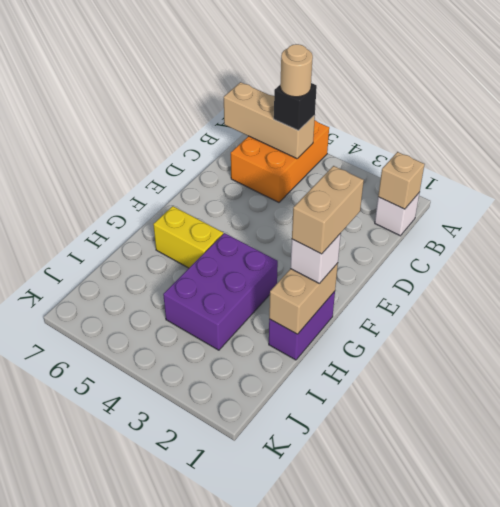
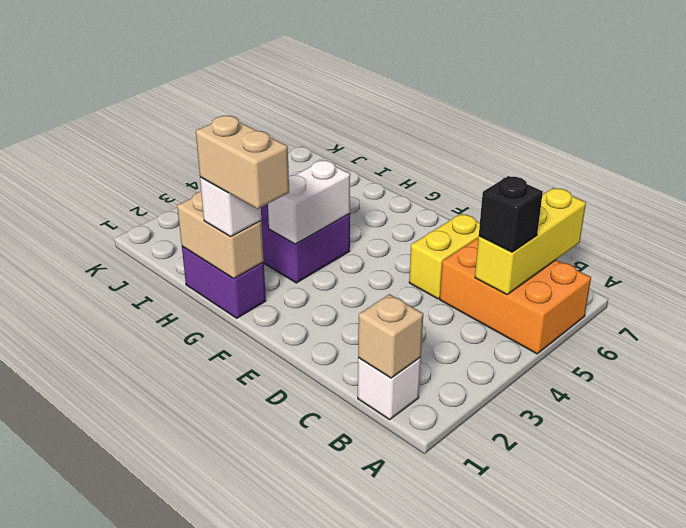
tan brick B5:B7 level 2 -> yellow brick B5:B7 level 2
tan round brick B5 level 4 -> none
none -> white brick G3:G4 level 2
yellow brick G5:G6 level 1 -> yellow brick D5:D6 level 1

